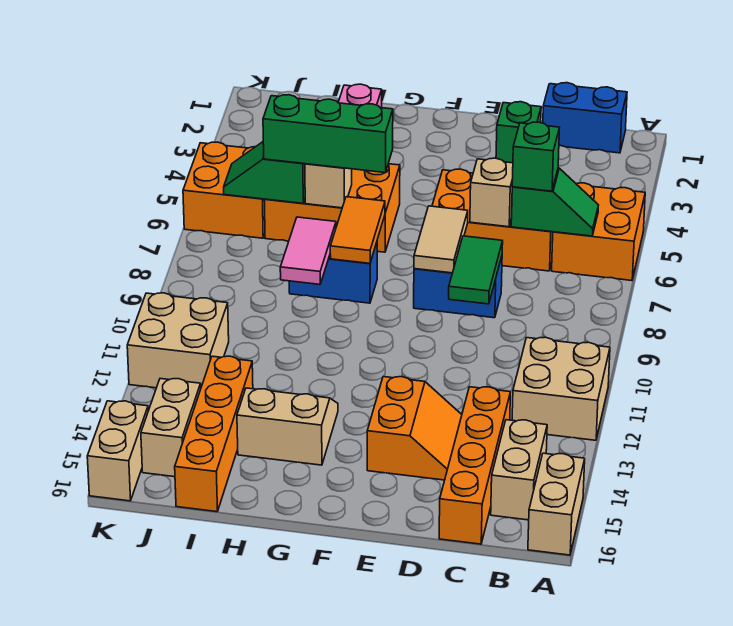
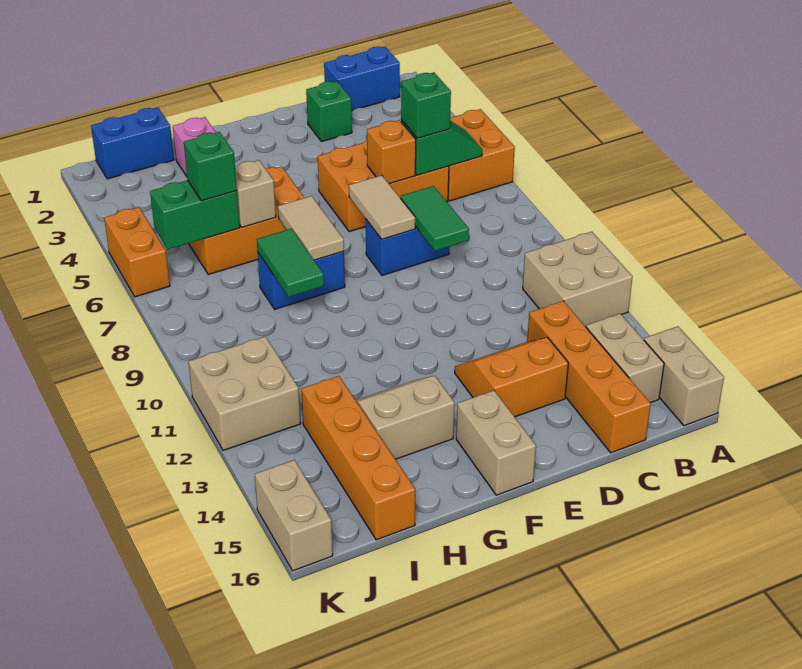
tan brick D6 level 2 -> orange brick D6 level 2
orange slope D13:E14 level 1 top E -> orange slope D13:E14 level 1 top 14
green brick G6:I6 level 3 -> green brick I6 level 3
orange tile G7:G8 level 2 -> tan tile G7:G8 level 2
pink tile H8:H9 level 2 -> green tile H8:H9 level 2
none -> blue brick I1:J1 level 1
green slope I6:J6 level 2 top I -> green brick I6:J6 level 2
orange brick J5:K6 level 1 -> orange brick K5:K6 level 1
tan brick J14:J15 level 1 -> tan brick F15:F16 level 1

